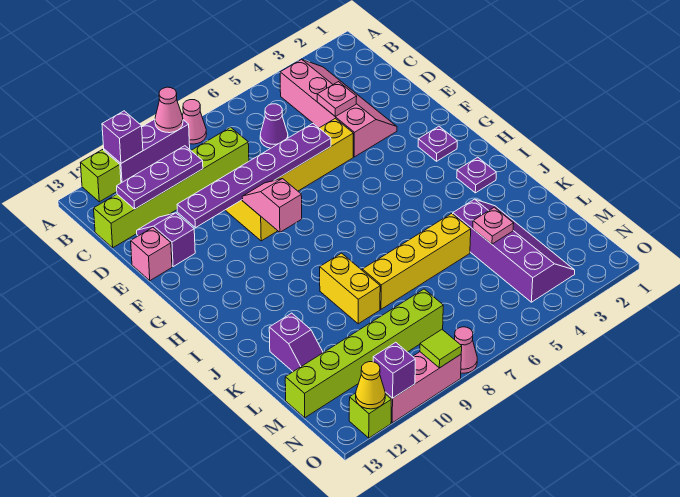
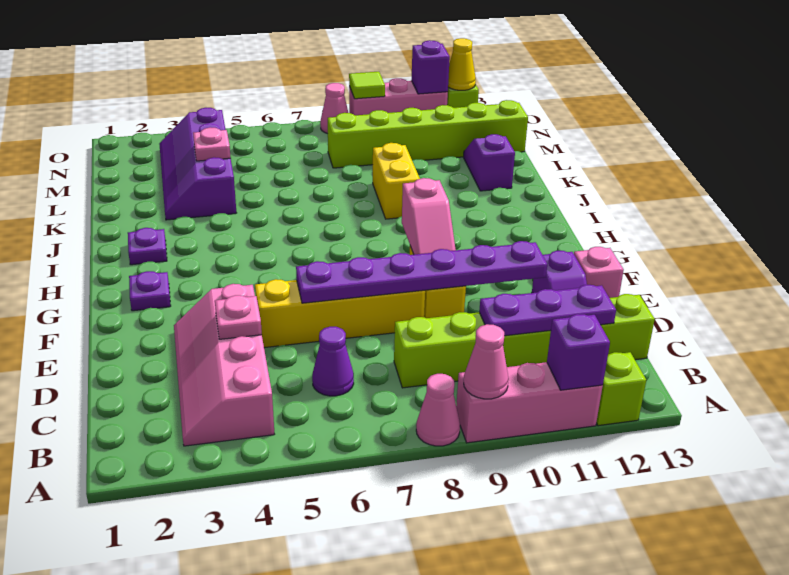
purple brick A9:A11 level 1 -> pink brick A9:A11 level 1
yellow brick K5:K8 level 1 -> none

